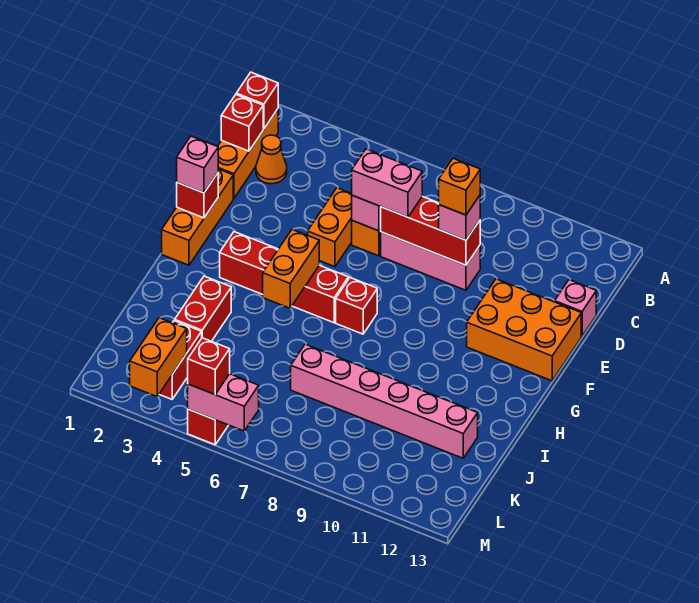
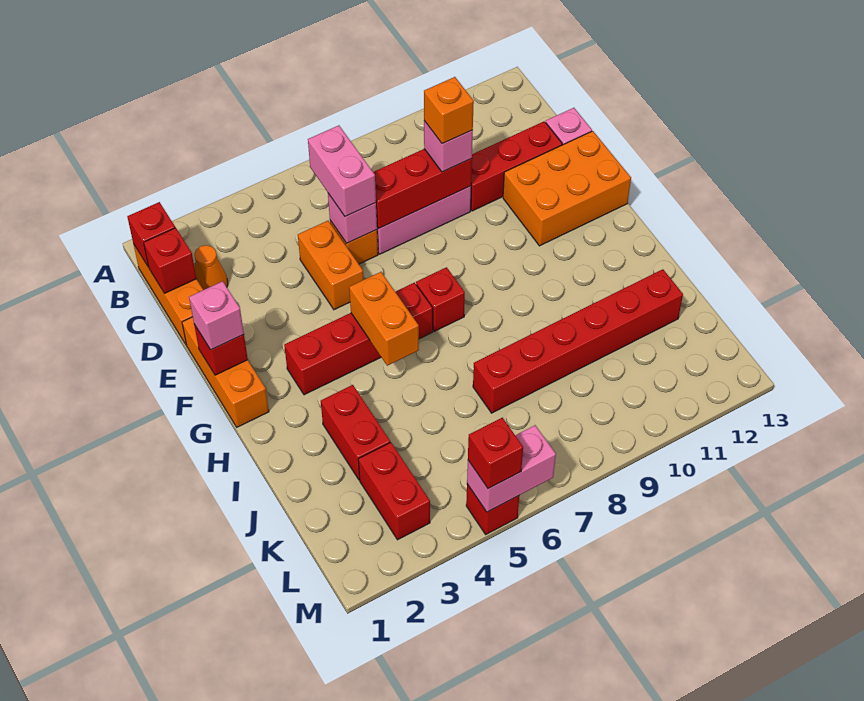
pink brick D6:D7 level 3 -> pink brick C6:D6 level 3
none -> red brick D10:D12 level 1
pink brick J7:J12 level 1 -> red brick J7:J12 level 1
orange brick L3:M3 level 2 -> none

